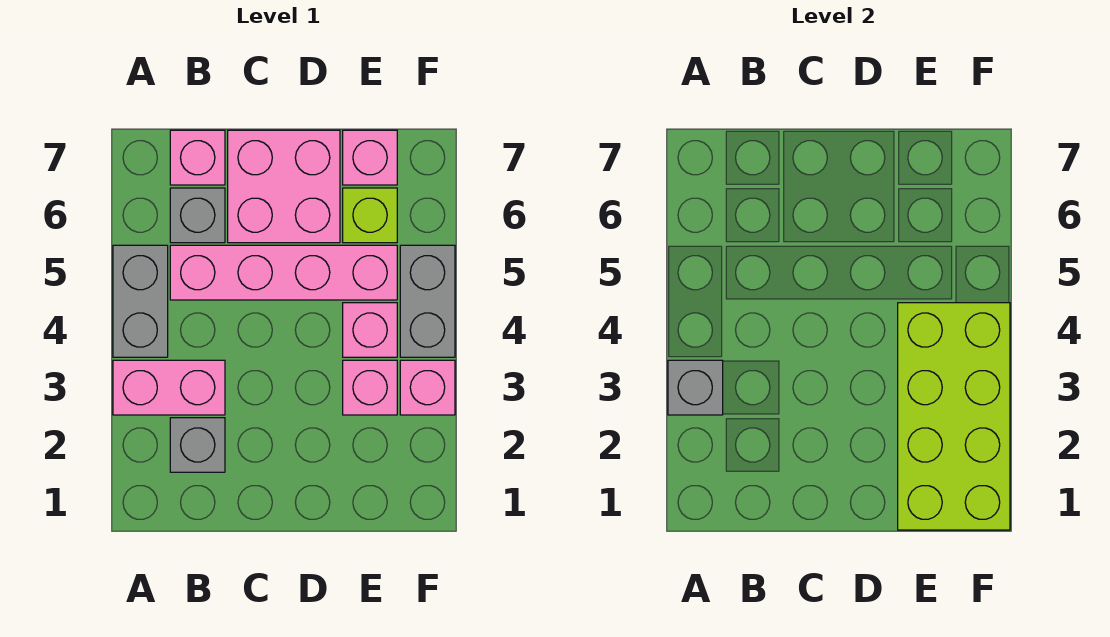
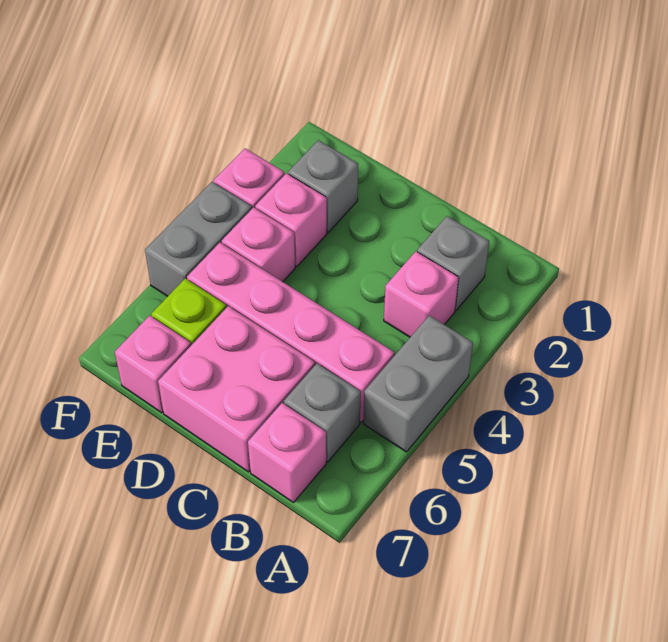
pink brick A3:B3 level 1 -> pink brick B3 level 1
grey brick A3 level 2 -> grey brick E2 level 1
lime brick E1:F4 level 2 -> none

